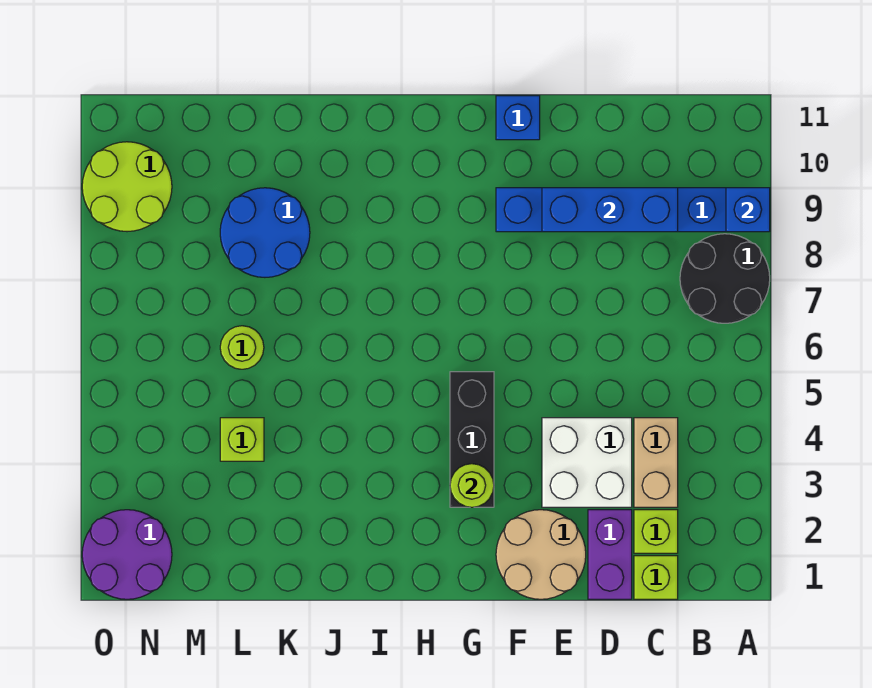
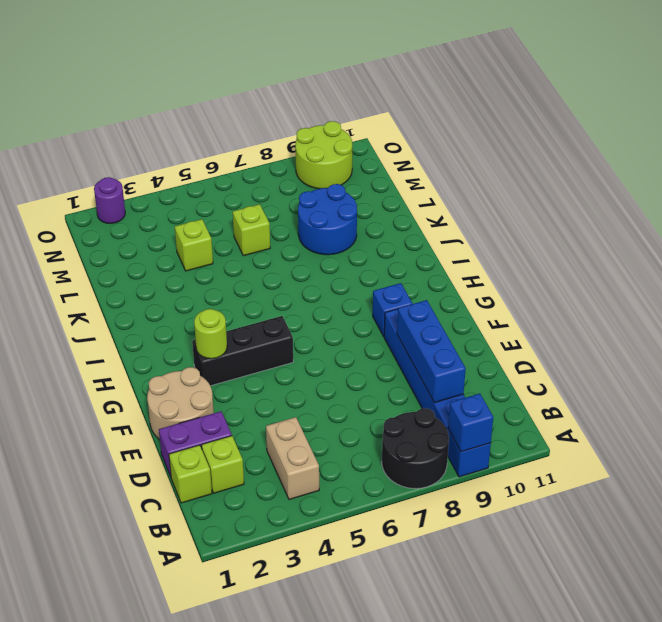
tan brick C3:C4 level 1 -> tan brick B4:C4 level 1
white brick D3:E4 level 1 -> none
blue brick F11 level 1 -> blue brick G9 level 1
lime round brick L6 level 1 -> lime brick L6 level 1
purple round brick N1:O2 level 1 -> purple round brick O2 level 1

